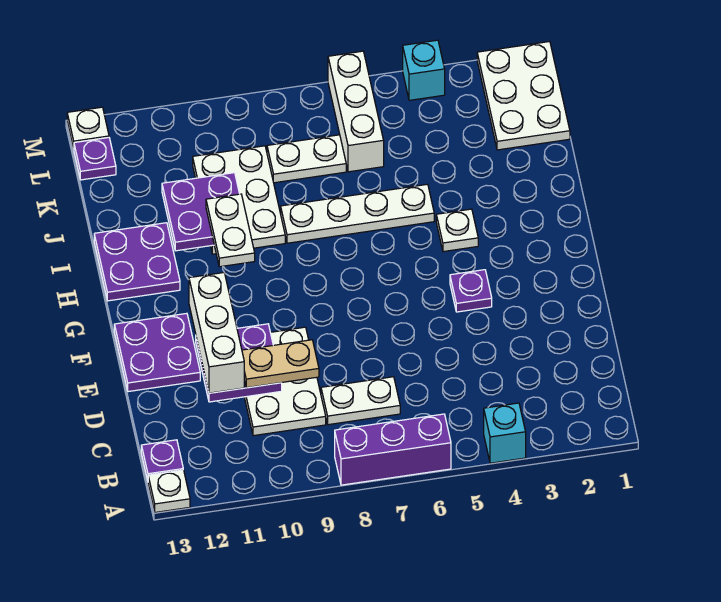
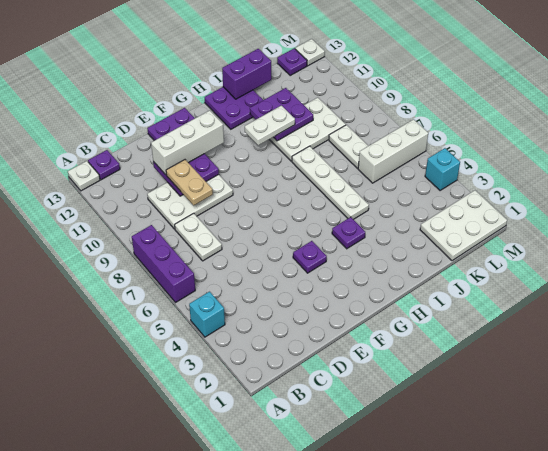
white plate H4 level 1 -> purple plate H4 level 1
none -> purple brick I13:J13 level 2

